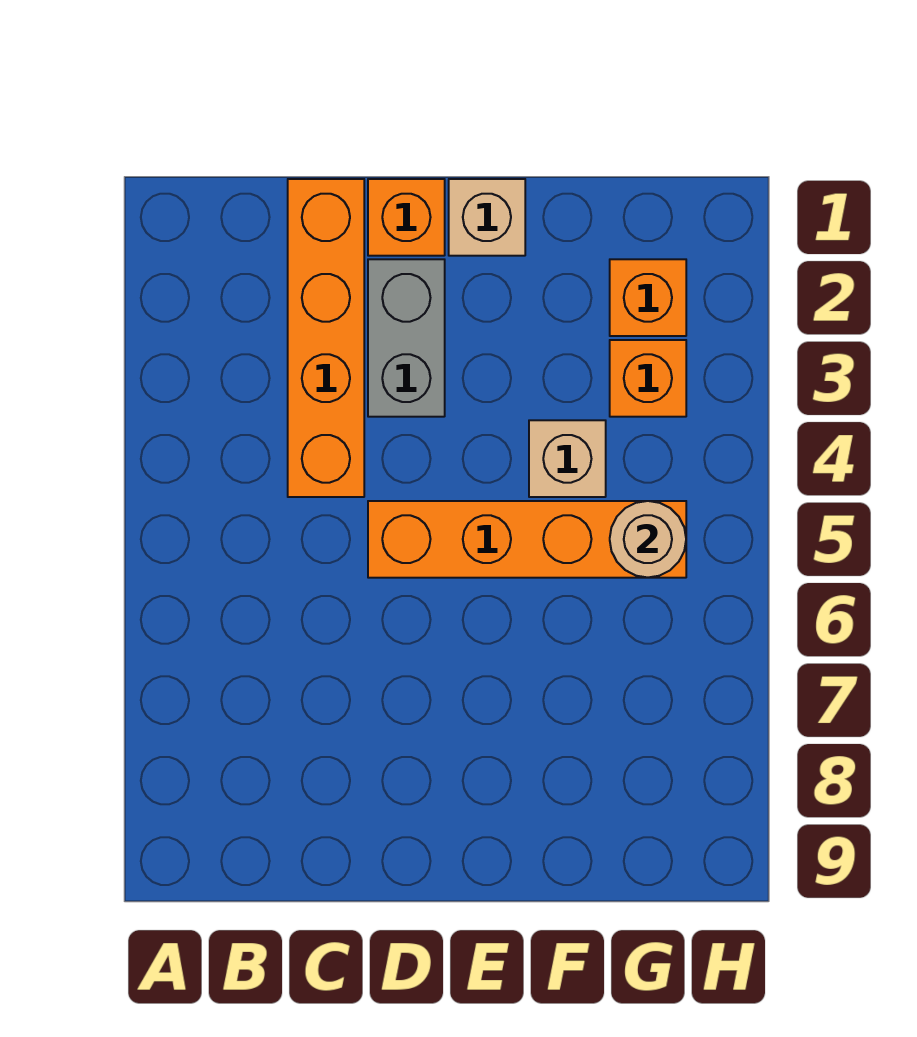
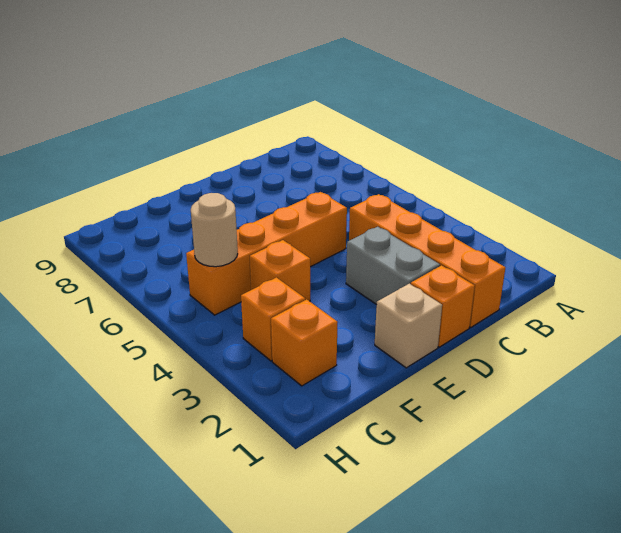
tan brick F4 level 1 -> orange brick F4 level 1

